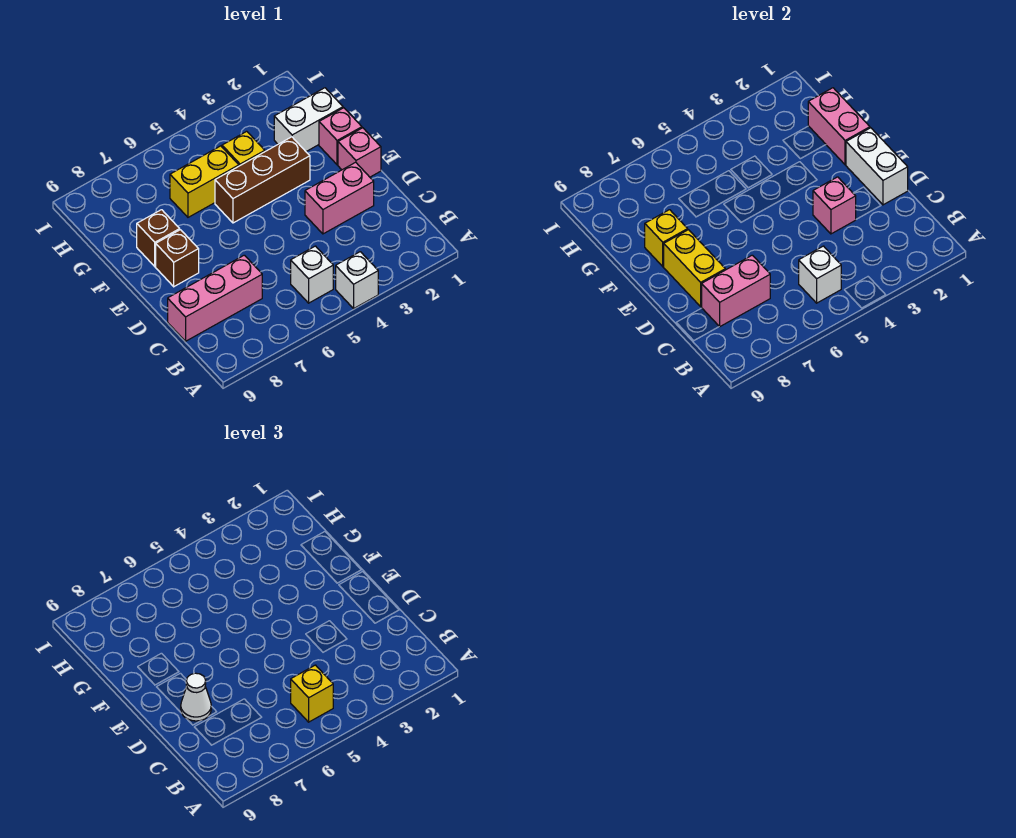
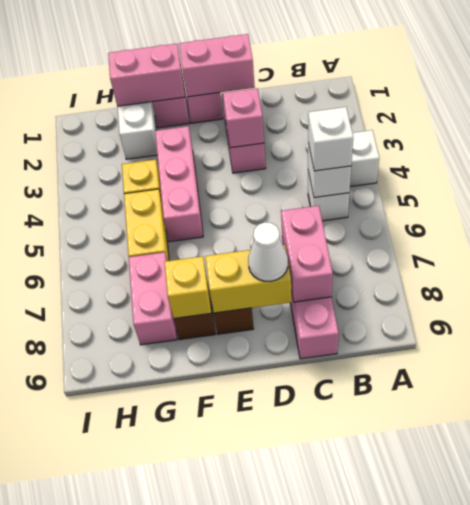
yellow brick B5 level 3 -> white brick B5 level 3
white brick D1:E1 level 2 -> pink brick D1:E1 level 2
brown brick F3:F5 level 1 -> pink brick F3:F5 level 1
none -> pink brick G7:G8 level 1

